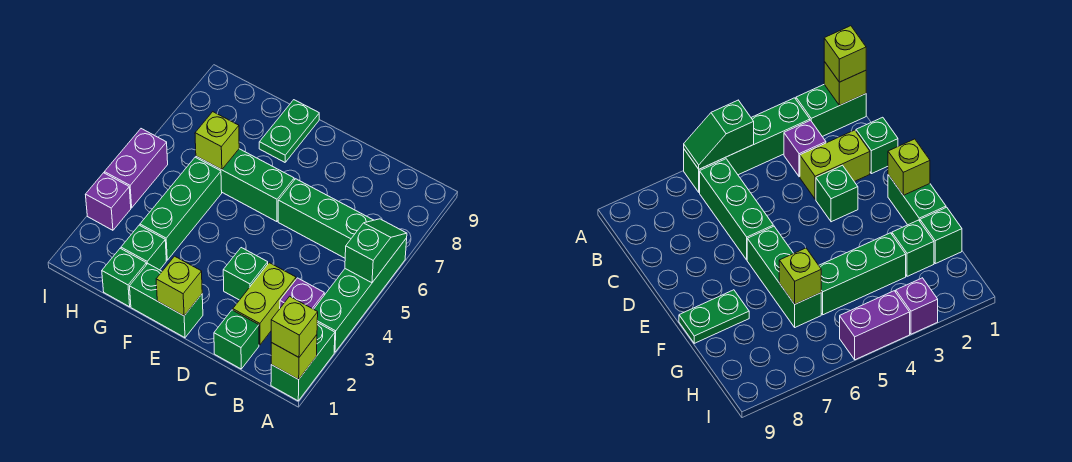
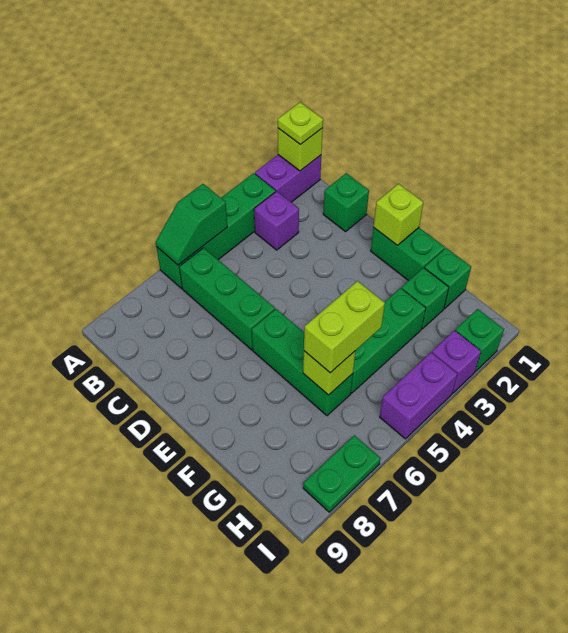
green brick A1:A2 level 1 -> purple brick A1:A2 level 1
lime brick A1 level 3 -> lime plate A1 level 3
lime brick C2:C3 level 1 -> lime brick G5:G6 level 3
green brick D3 level 1 -> green brick I2 level 1
green plate F8:F9 level 1 -> green plate I7:I8 level 1

